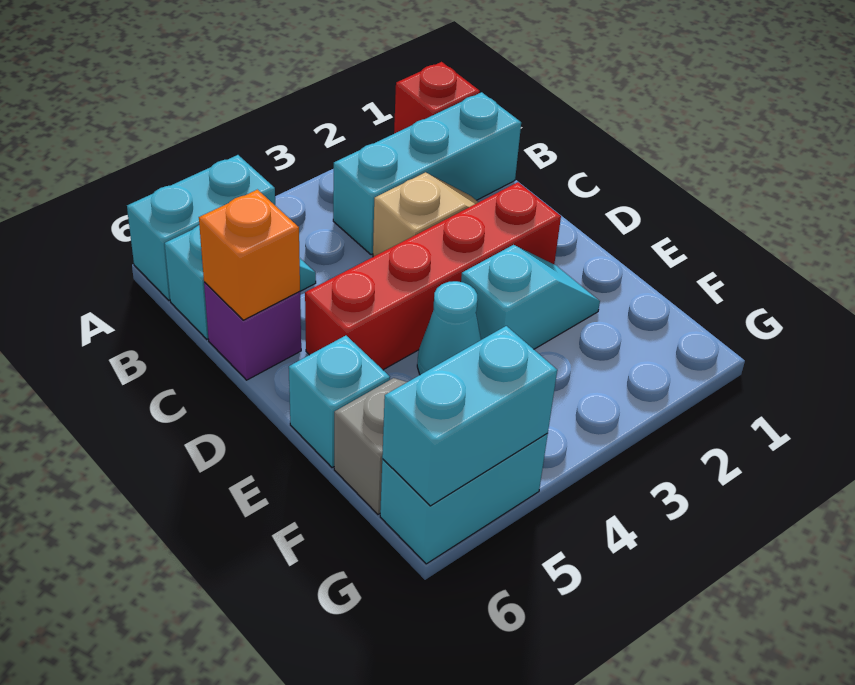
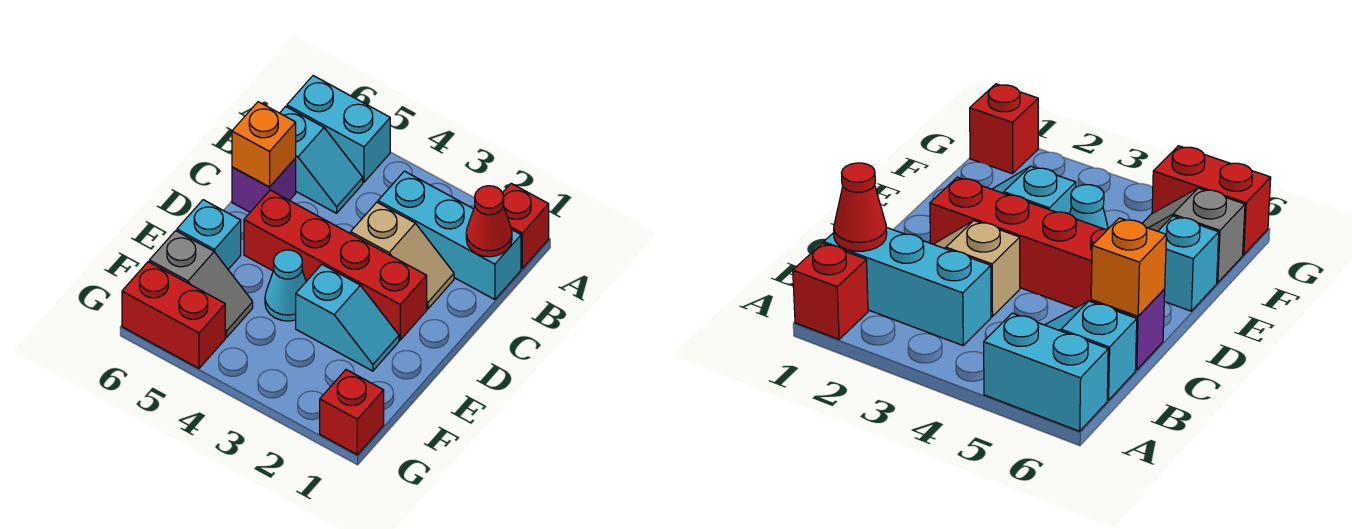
none -> red cone B1 level 2
none -> red brick G1 level 1
cyan brick G5:G6 level 1 -> red brick G5:G6 level 1
cyan brick G5:G6 level 2 -> none

